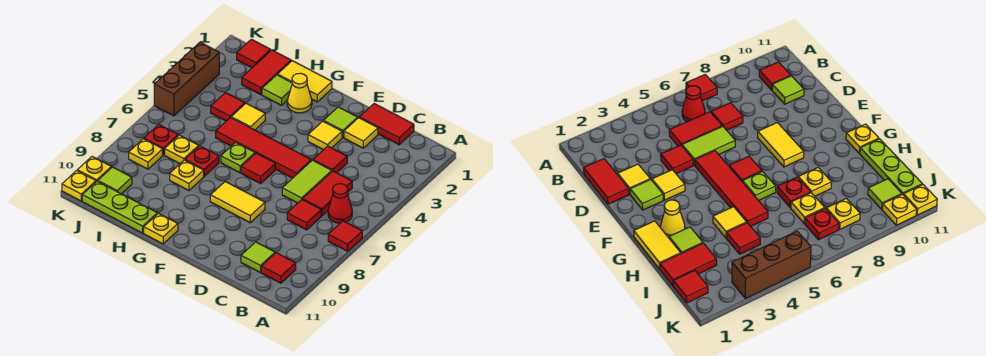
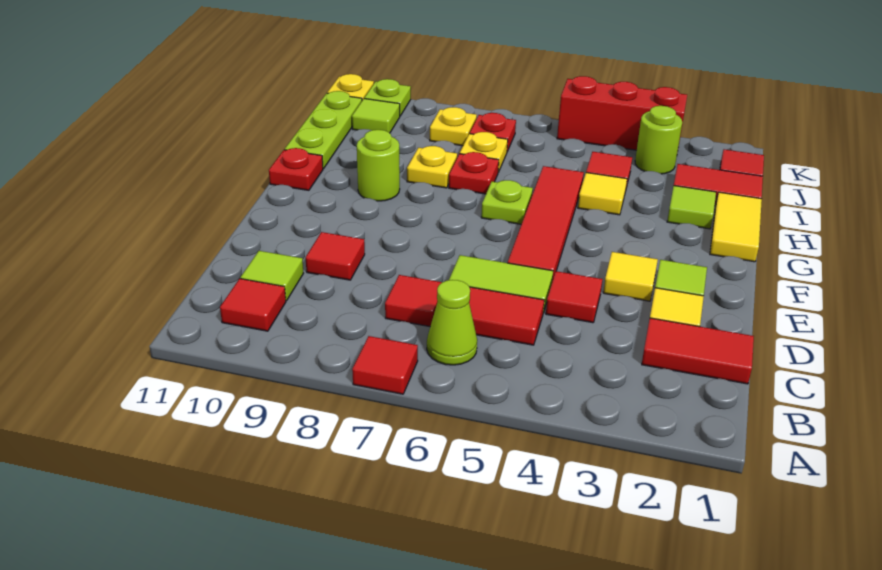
red cone B6 level 1 -> lime cone B6 level 1
red tile C1:D1 level 1 -> red tile C1:C2 level 1
yellow tile E8:F8 level 1 -> none
red tile F6 level 1 -> red tile D9 level 1
yellow cone G2 level 1 -> none
none -> lime round brick G9 level 1
yellow plate G11 level 1 -> red plate G11 level 1
none -> lime round brick J3 level 1
brown brick K3:K5 level 1 -> red brick K3:K5 level 1
yellow plate K10 level 1 -> lime plate K10 level 1

